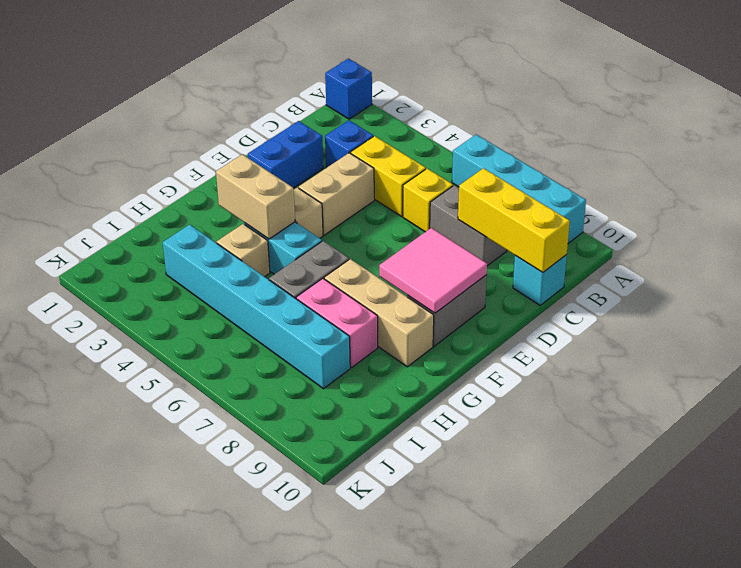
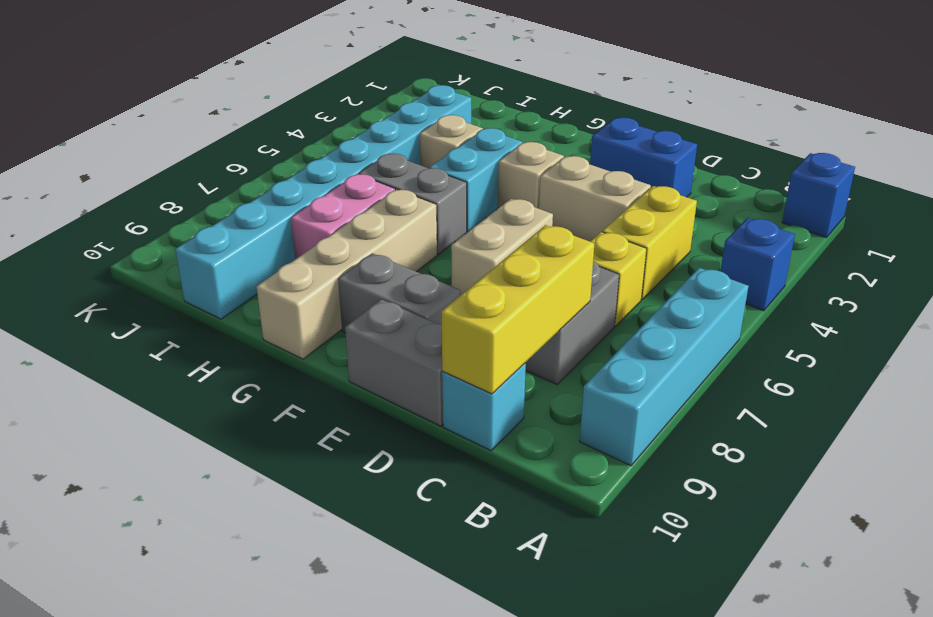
blue brick C3 level 1 -> blue brick A4 level 1
none -> grey brick D10:E10 level 1
pink tile E8:F9 level 2 -> none
tan brick G3:G4 level 2 -> tan brick E6:E7 level 1
tan brick G7:G9 level 1 -> tan brick G7:G10 level 1
cyan brick I3:I8 level 1 -> cyan brick I3:I10 level 1

